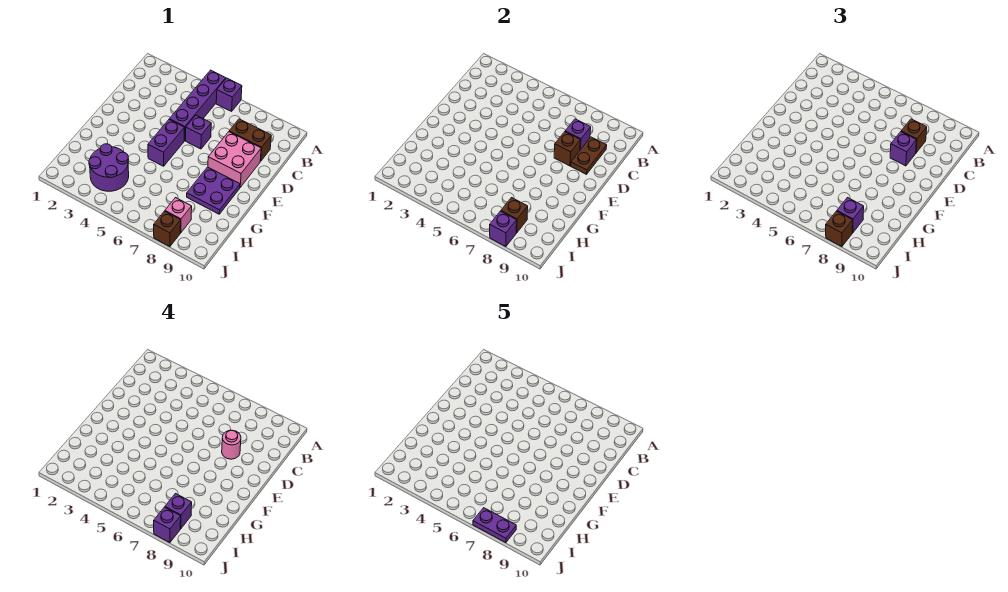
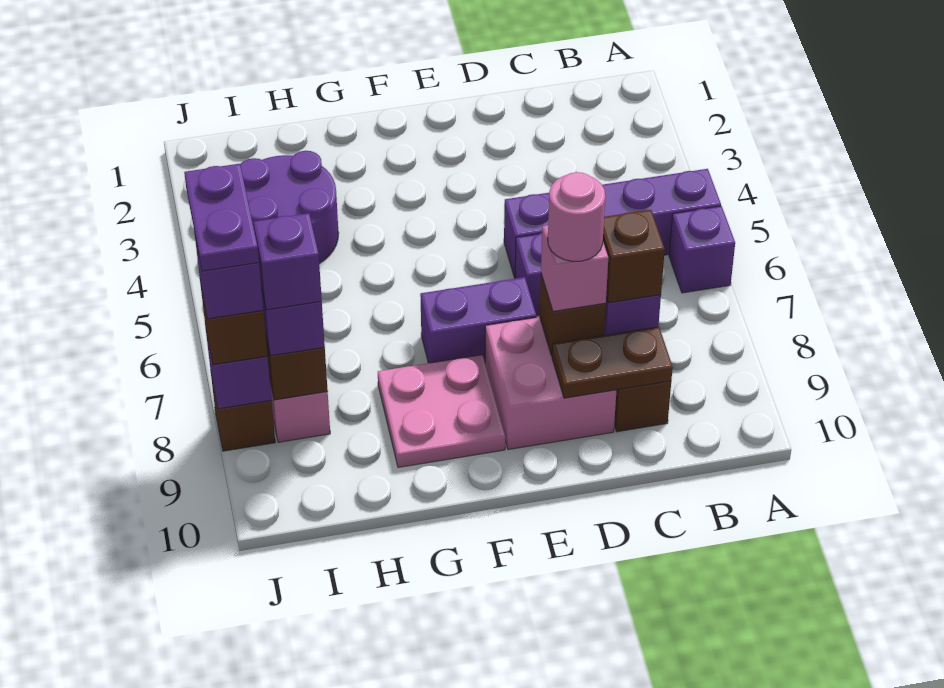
purple brick D8 level 3 -> pink brick D8 level 3
purple brick E5:F5 level 1 -> purple brick E7:F7 level 1
purple plate F8:G9 level 1 -> pink plate F8:G9 level 1

